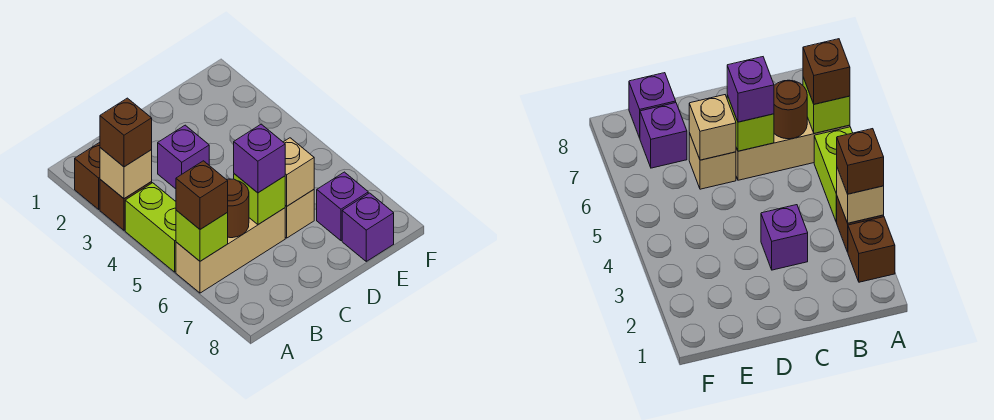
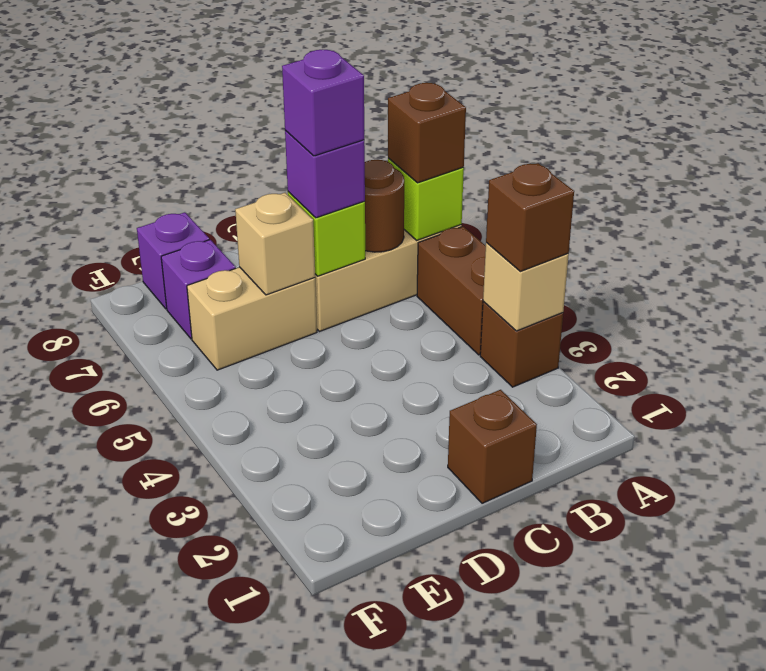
brown brick A2 level 1 -> brown brick C1 level 1
lime brick A4:A5 level 1 -> brown brick A4:A5 level 1
purple brick C3 level 1 -> purple brick C6 level 4
tan brick D6 level 1 -> tan brick D6:E6 level 1

